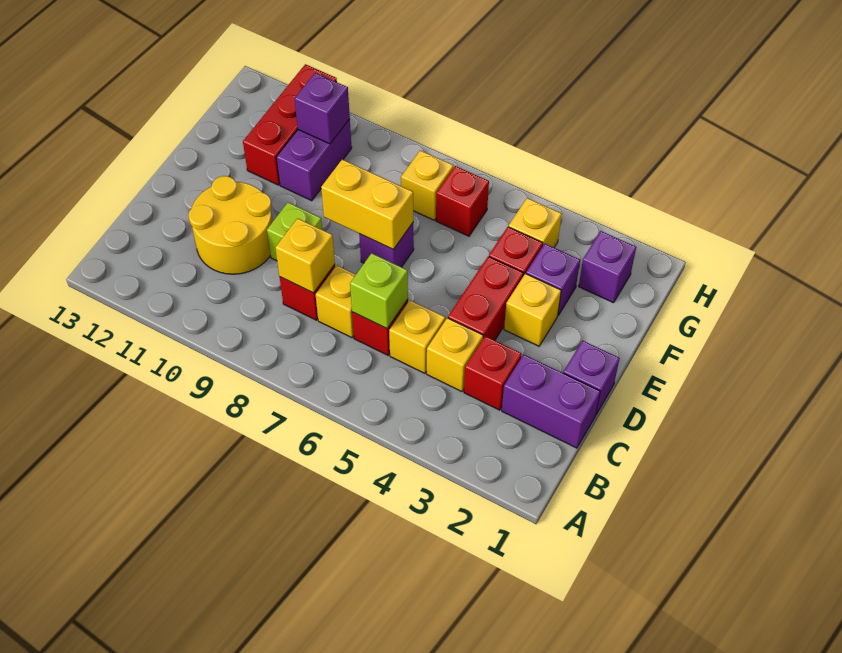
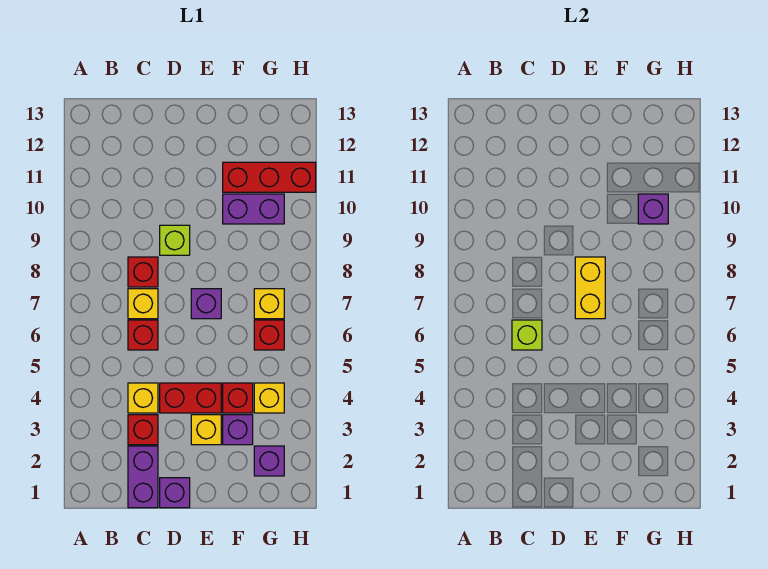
yellow brick C5 level 1 -> none
yellow brick C8 level 2 -> none
yellow round brick C10:D11 level 1 -> none

